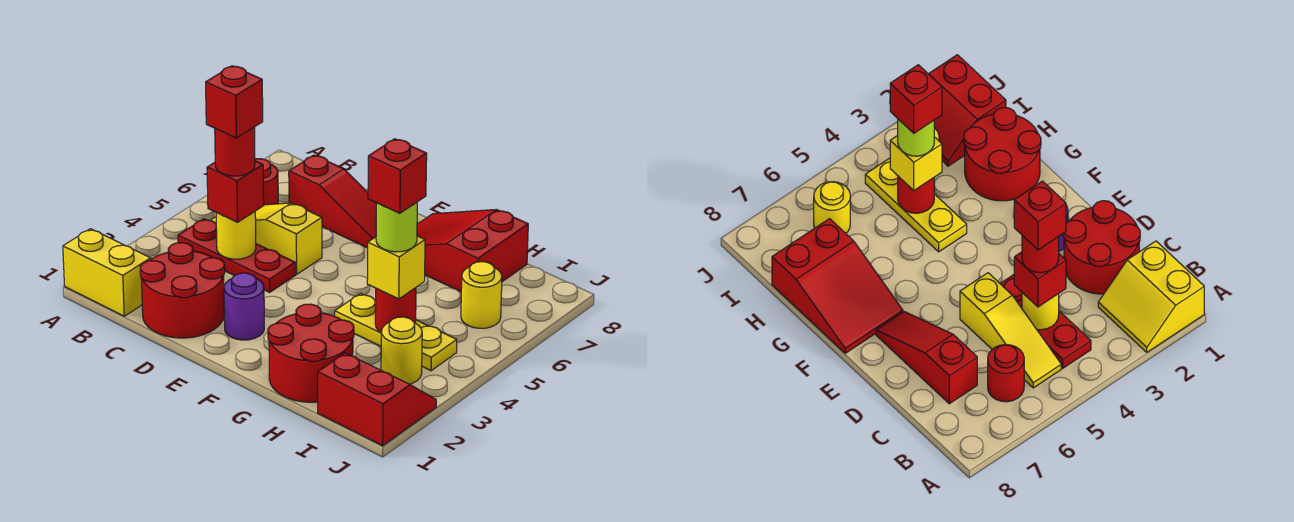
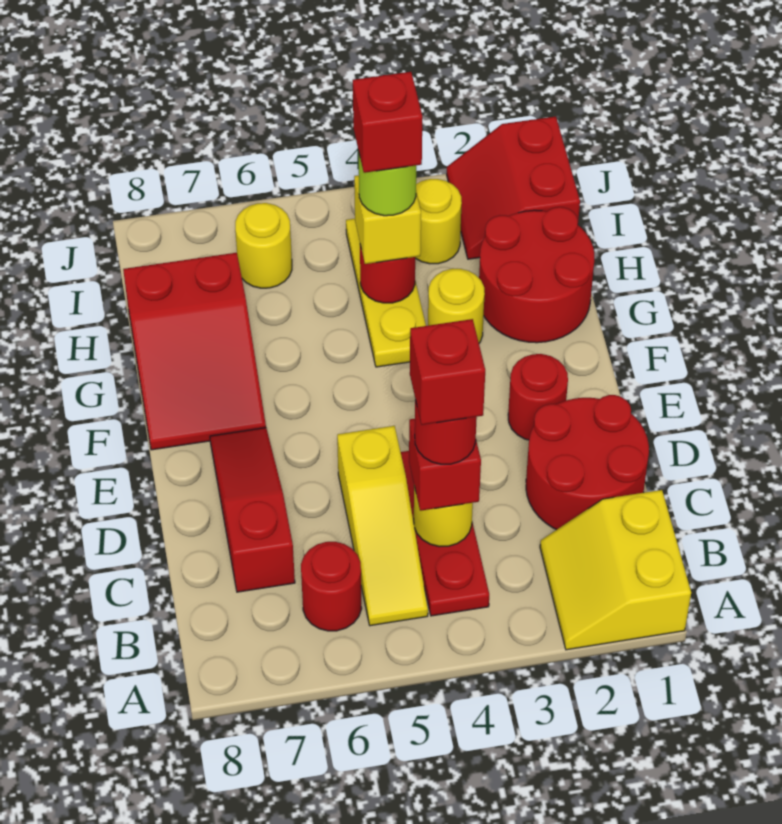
purple round brick E2 level 1 -> red round brick E2 level 1
none -> yellow round brick G3 level 1

